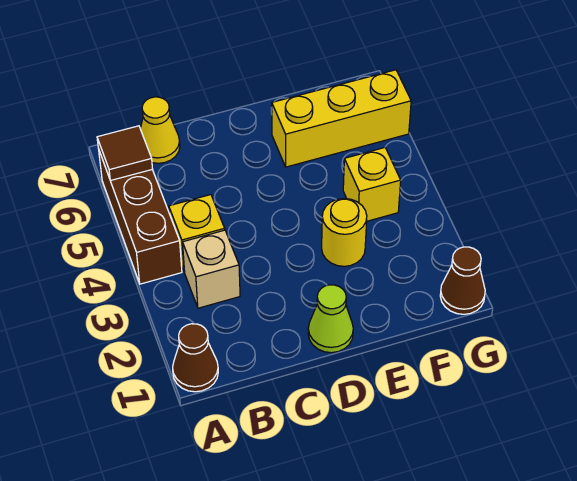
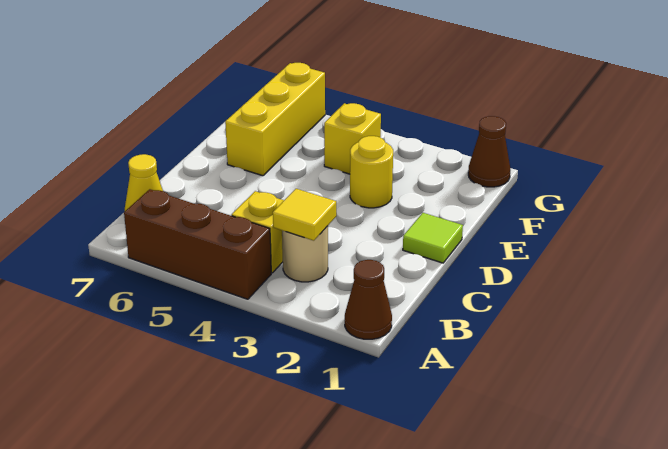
brown tile A6 level 2 -> none
tan brick B3 level 1 -> tan round brick B3 level 1
none -> yellow tile B3 level 2
lime cone D1 level 1 -> lime tile D1 level 1

